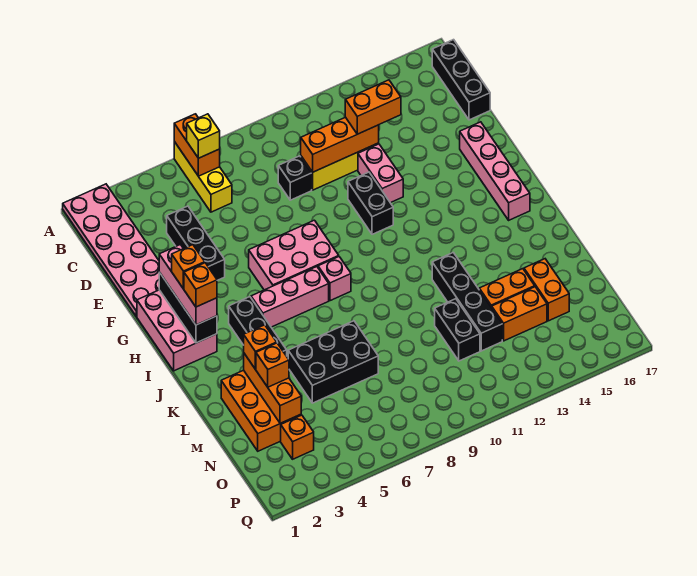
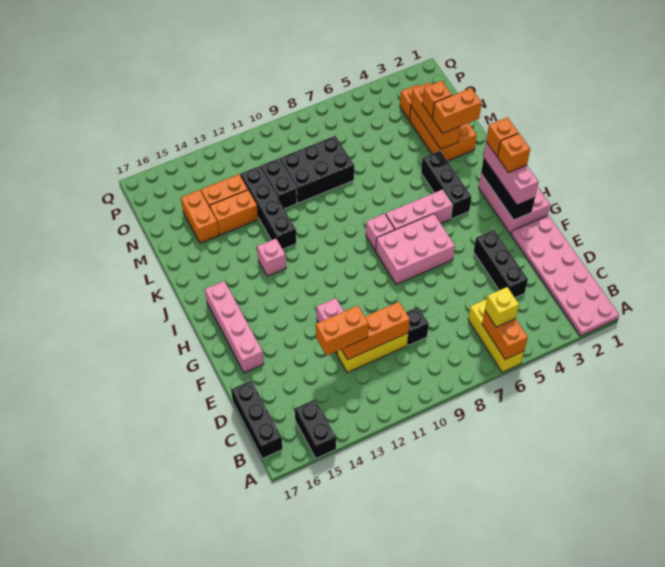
black brick F11:G11 level 1 -> black brick A15:B15 level 1
none -> pink brick J13 level 1
orange brick L3 level 3 -> orange brick L2:L3 level 3
black brick L5:M7 level 1 -> black brick M8:N10 level 1

